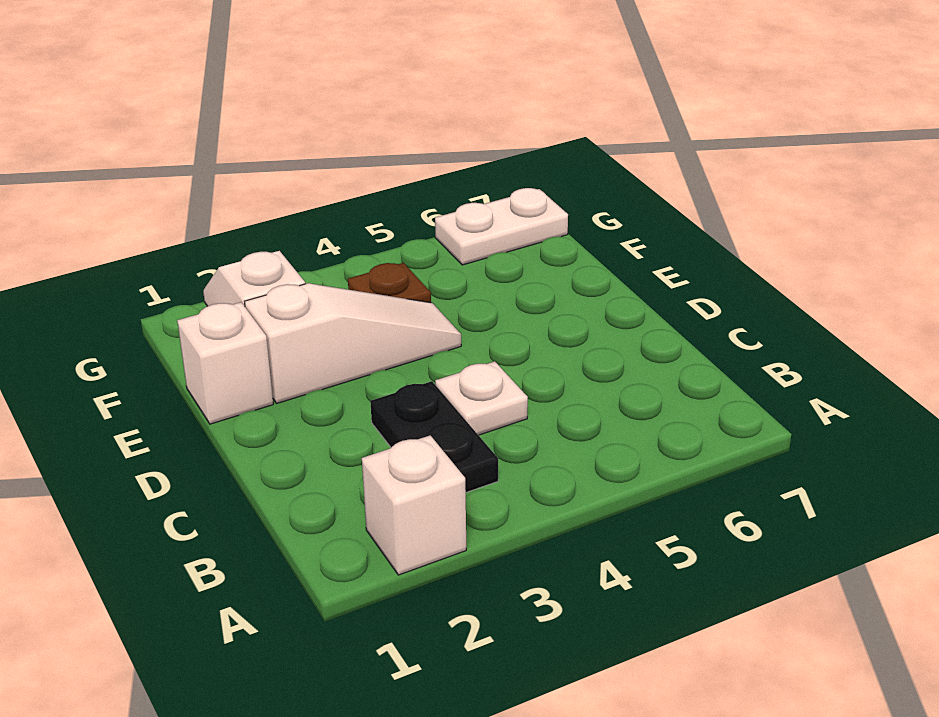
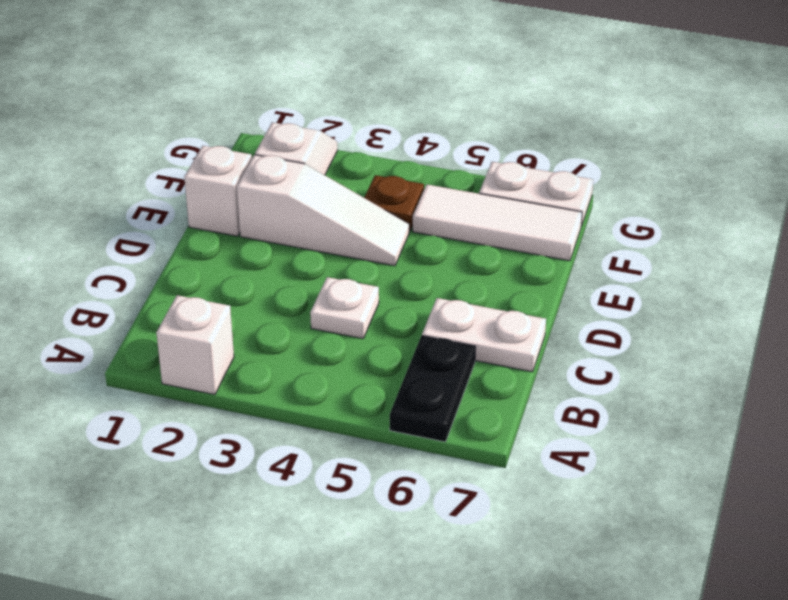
black plate B3:C3 level 1 -> black plate A6:B6 level 1
none -> white plate C6:C7 level 1
none -> white tile F5:F7 level 1

